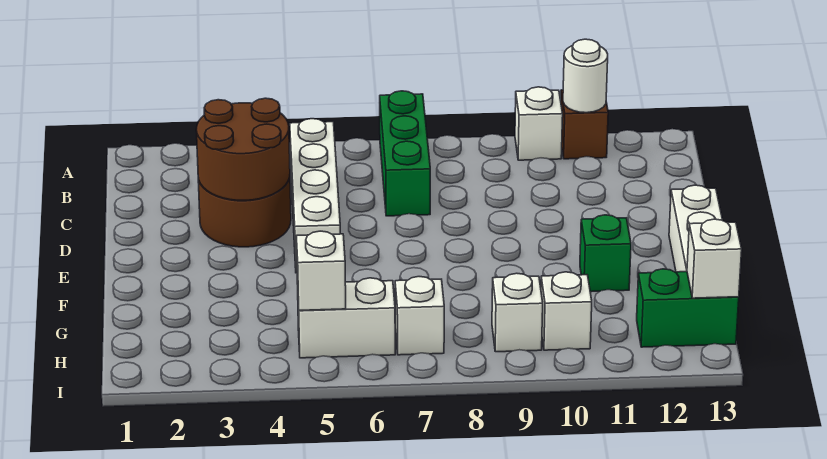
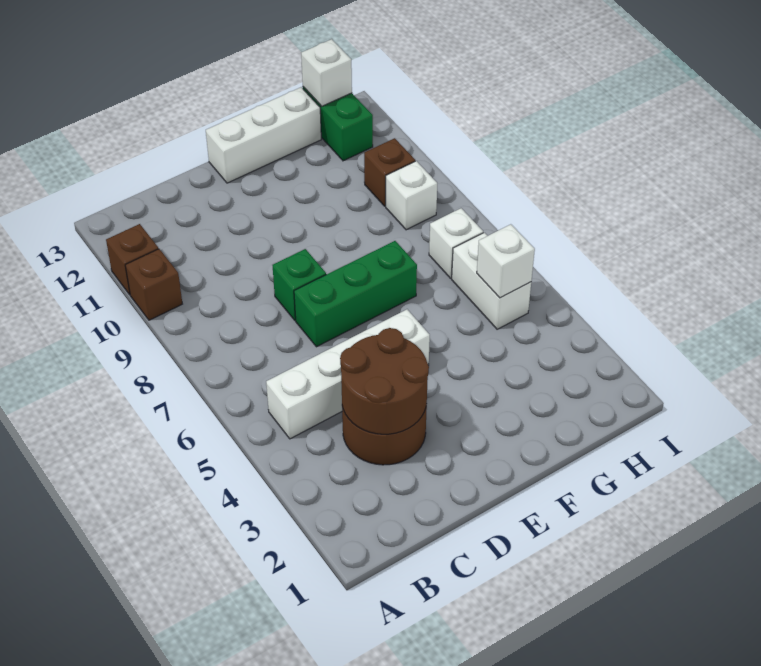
green brick A7:C7 level 1 -> green brick D7:F7 level 1
white brick A10 level 1 -> brown brick A10 level 1
white round brick A11 level 2 -> none
green brick F11 level 1 -> green brick D8 level 1
white brick H10 level 1 -> brown brick H10 level 1

